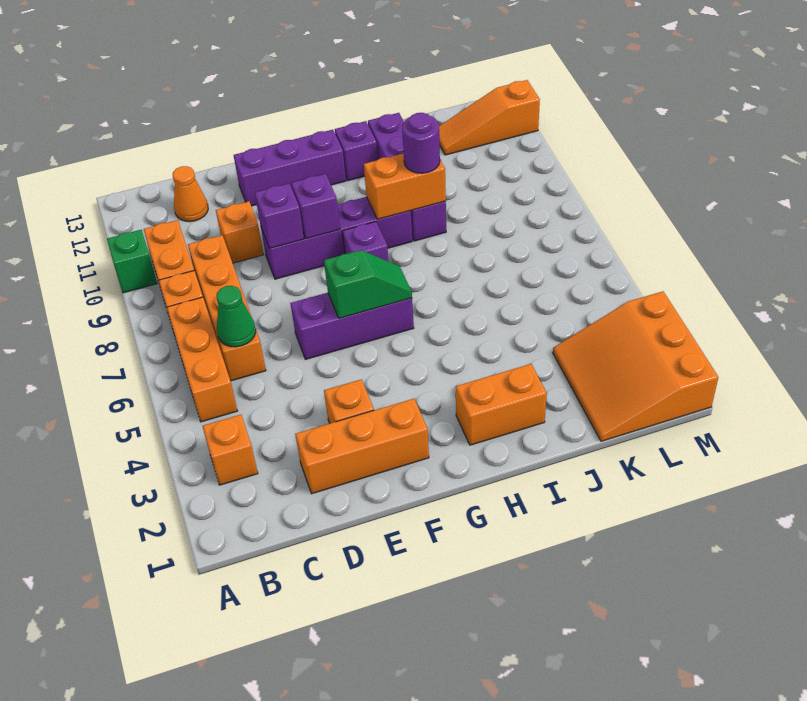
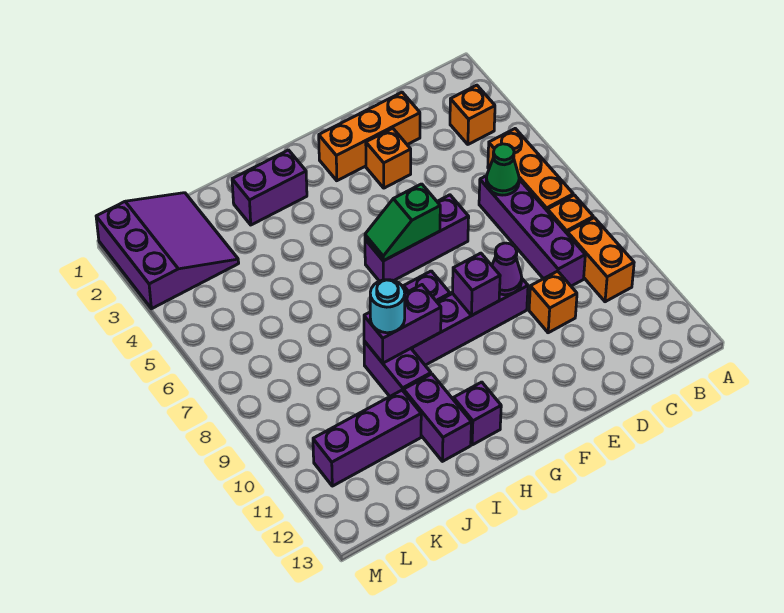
green brick A10 level 1 -> none
orange brick C6:C9 level 1 -> purple brick C6:C9 level 1
orange cone C12 level 1 -> none
purple brick E9 level 2 -> purple cone E9 level 2
purple brick E12:G12 level 1 -> purple brick J11:L11 level 1
orange brick H2:I2 level 1 -> purple brick H2:I2 level 1
orange brick H9:I9 level 2 -> purple brick H9:I9 level 2
purple round brick I9 level 3 -> cyan round brick I9 level 3
orange slope K1:M3 level 1 top M -> purple slope K1:M3 level 1 top M
orange slope K12:M12 level 1 top M -> none

